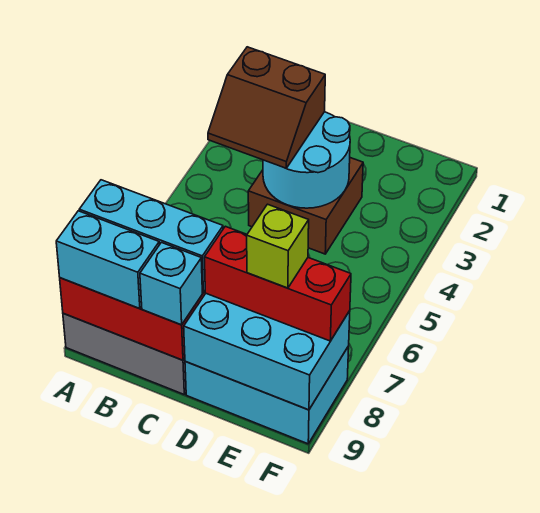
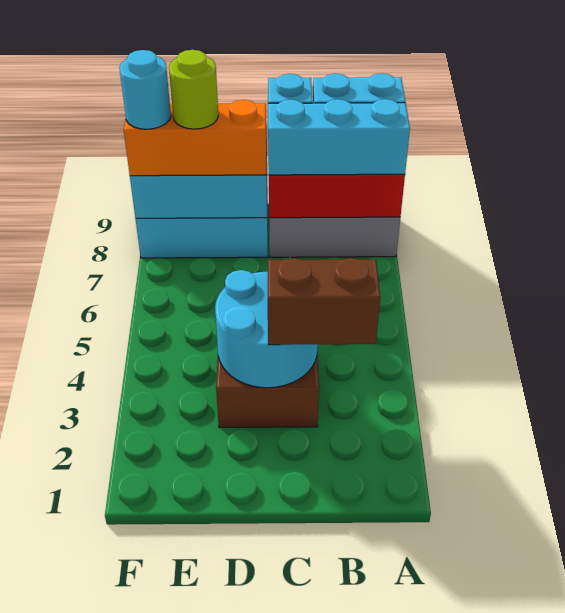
red brick D8:F8 level 3 -> orange brick D8:F8 level 3
lime brick E8 level 4 -> lime round brick E8 level 4
none -> cyan round brick F8 level 4

